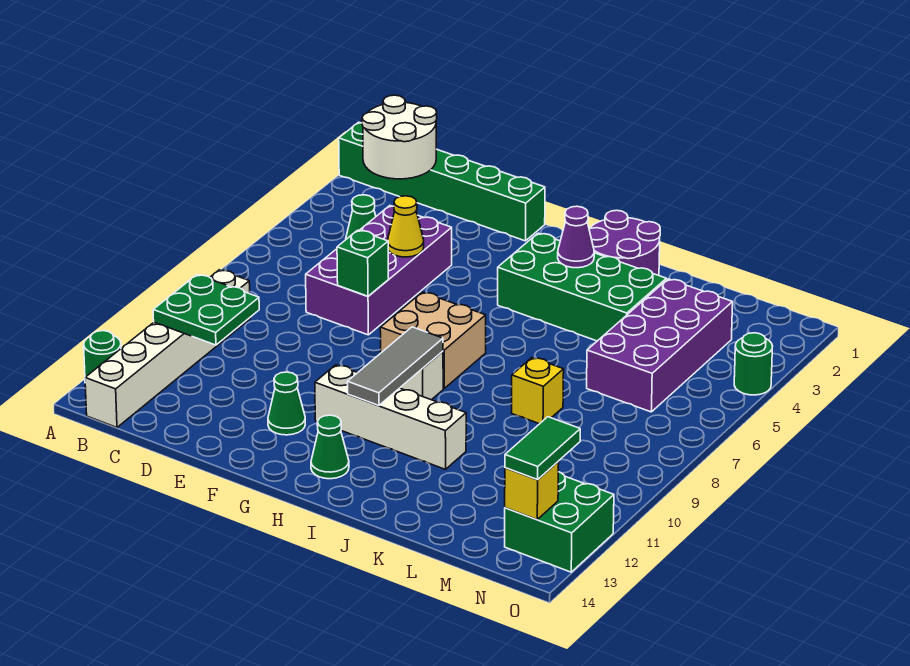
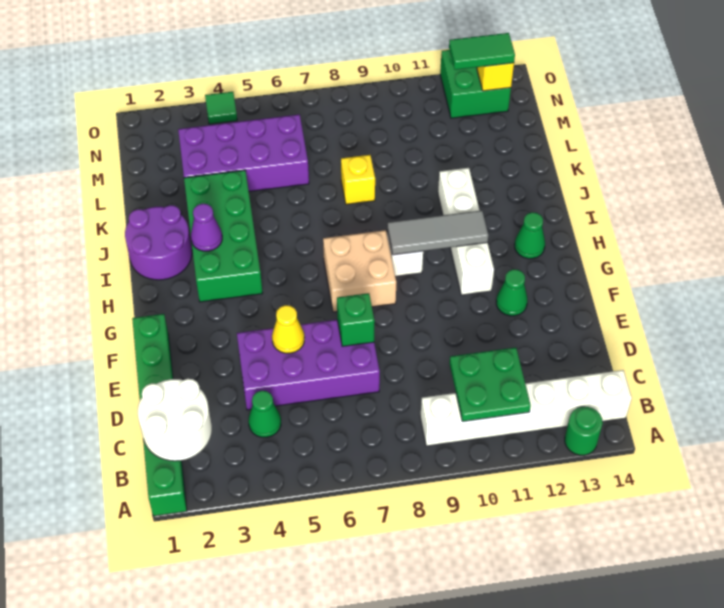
green round brick O4 level 1 -> green tile O4 level 1

